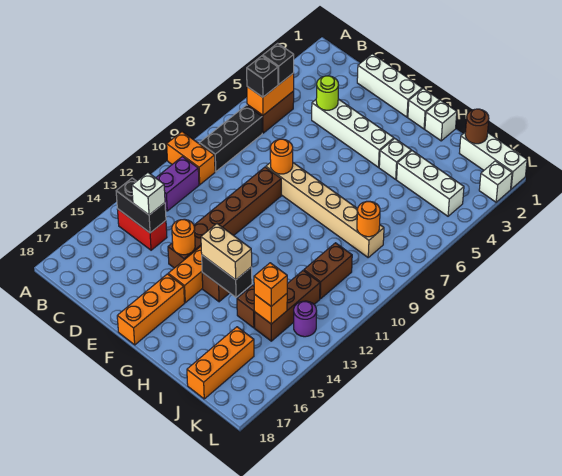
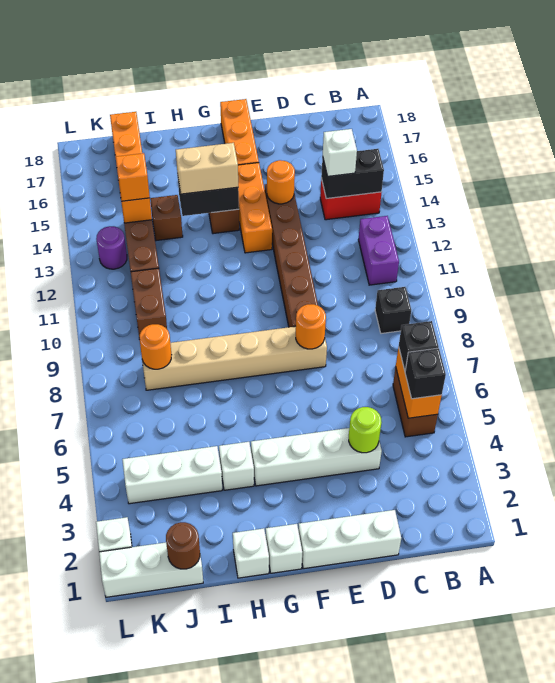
orange brick A10:B10 level 1 -> none
black brick B7:B9 level 1 -> black brick B9 level 1

